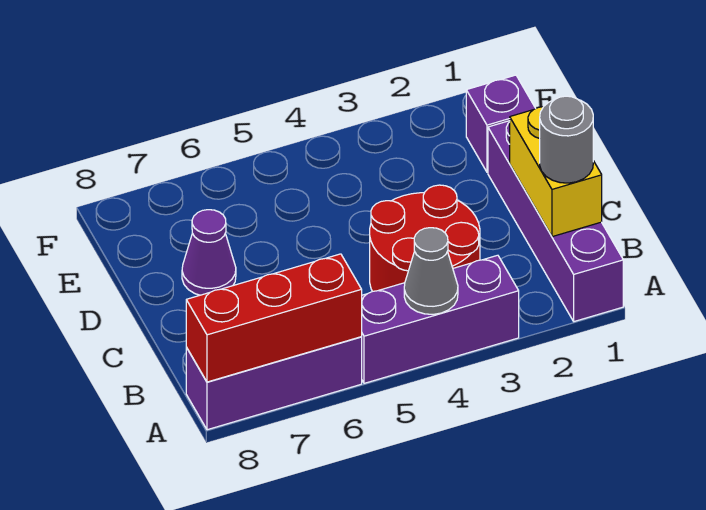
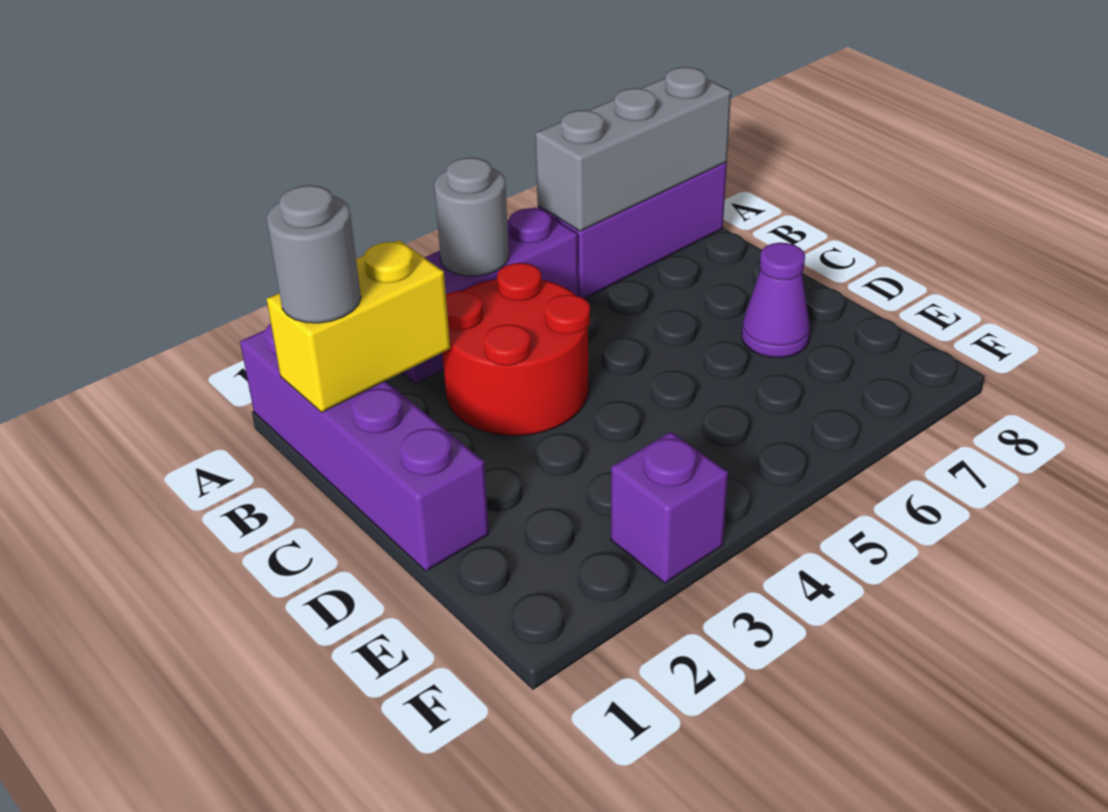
grey cone A4 level 2 -> grey round brick A4 level 2
red brick A6:A8 level 2 -> grey brick A6:A8 level 2
yellow brick B1:C1 level 2 -> yellow brick B1:B2 level 2
purple brick E1 level 1 -> purple brick F3 level 1

